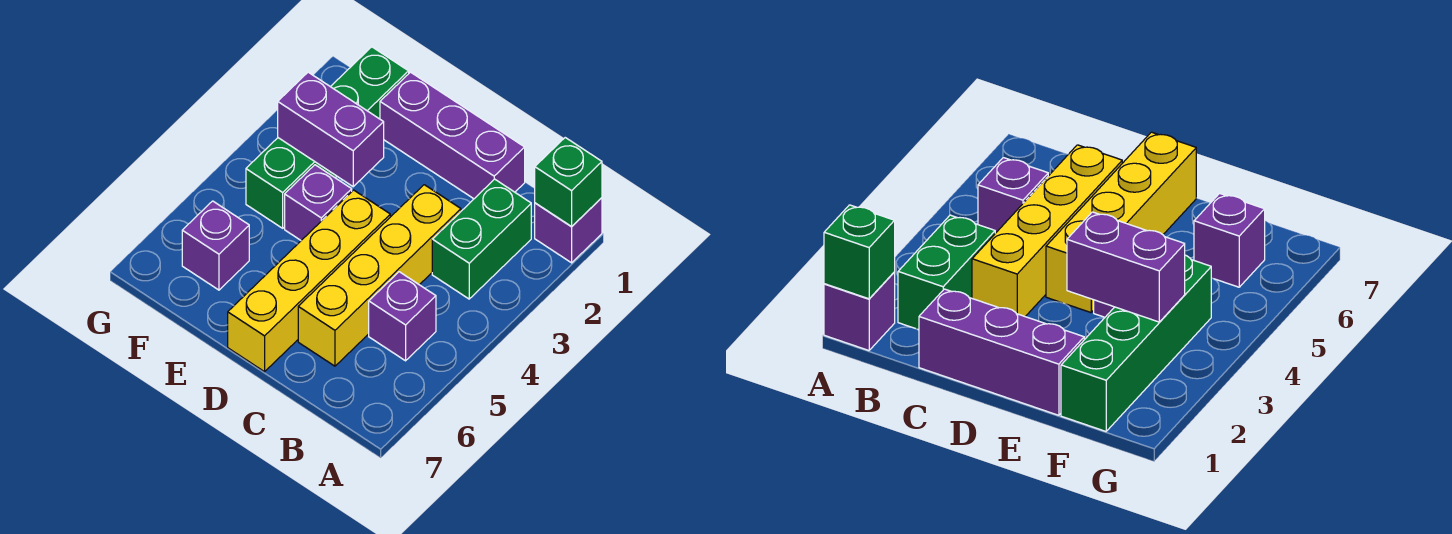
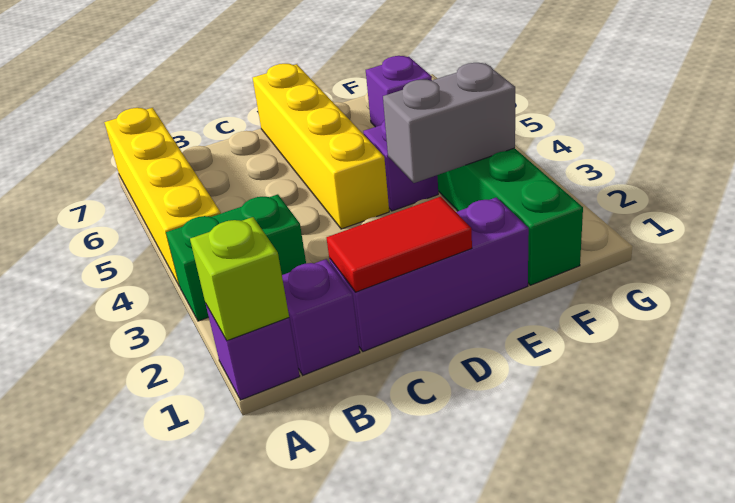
green brick A1 level 2 -> lime brick A1 level 2
green brick B2:B3 level 1 -> green brick A3:B3 level 1
purple brick B5 level 1 -> purple brick B1 level 1
none -> red tile C1:D1 level 2
yellow brick C3:C6 level 1 -> yellow brick A4:A7 level 1
purple brick E3:F3 level 2 -> grey brick E3:F3 level 2

